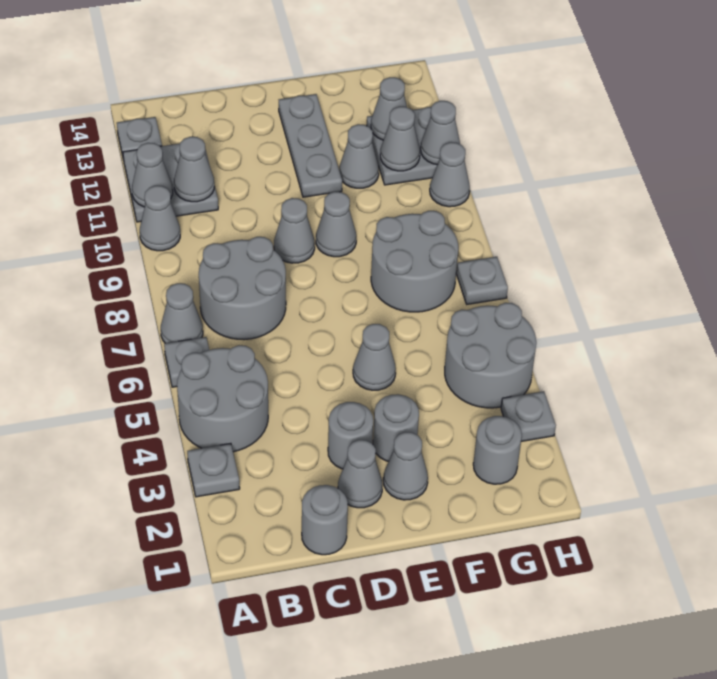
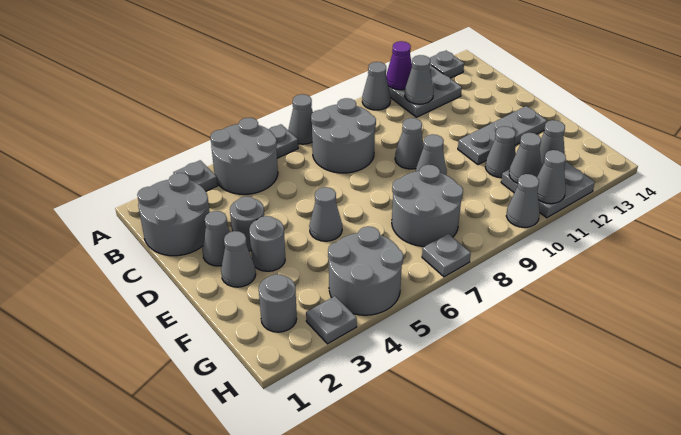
grey cone A11 level 2 -> purple cone A11 level 2
grey round brick C1 level 1 -> grey round brick B1:C2 level 1

